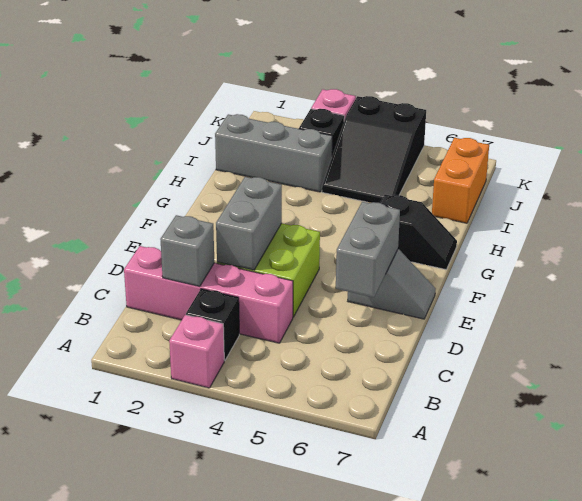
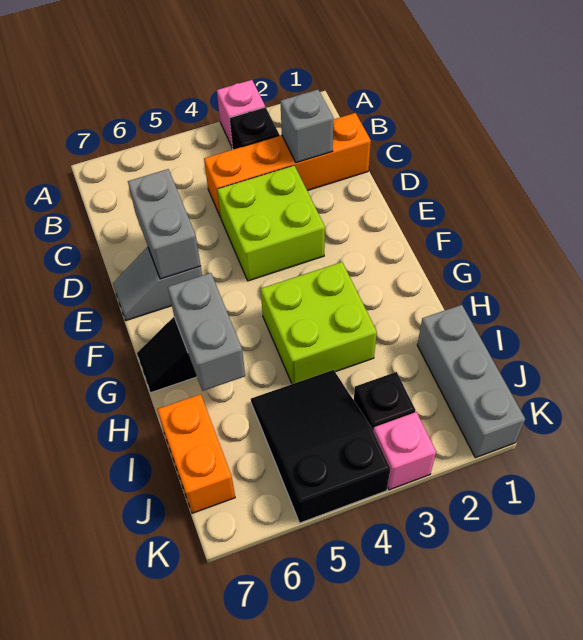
pink brick C1:C4 level 1 -> orange brick C1:C4 level 1
grey brick D3:E3 level 2 -> grey brick G6:H6 level 2
none -> lime brick G3:H4 level 1
grey brick I1:I3 level 1 -> grey brick I1:K1 level 1

